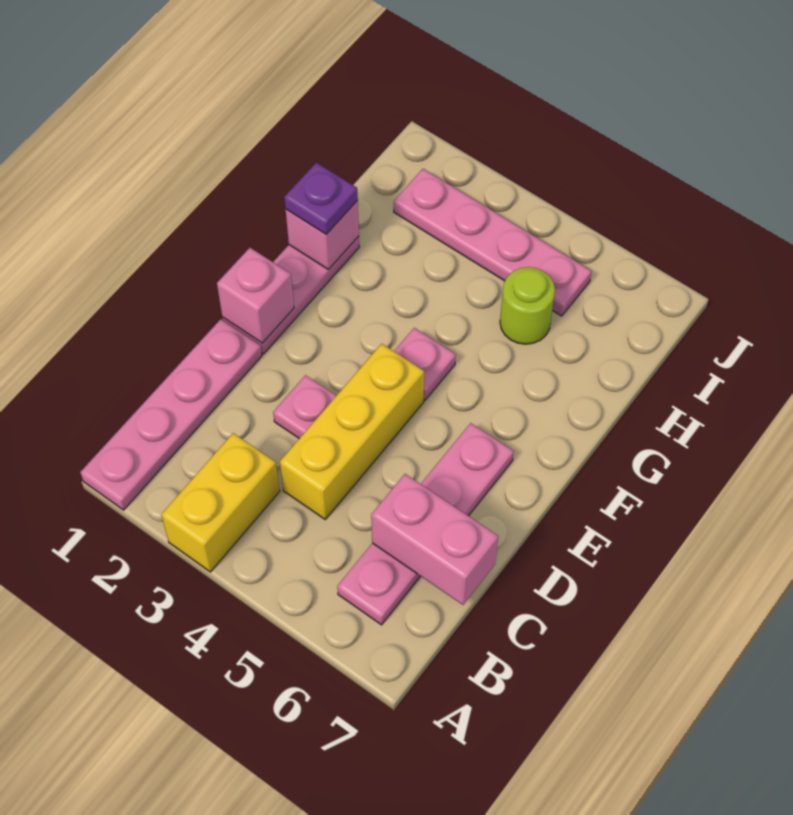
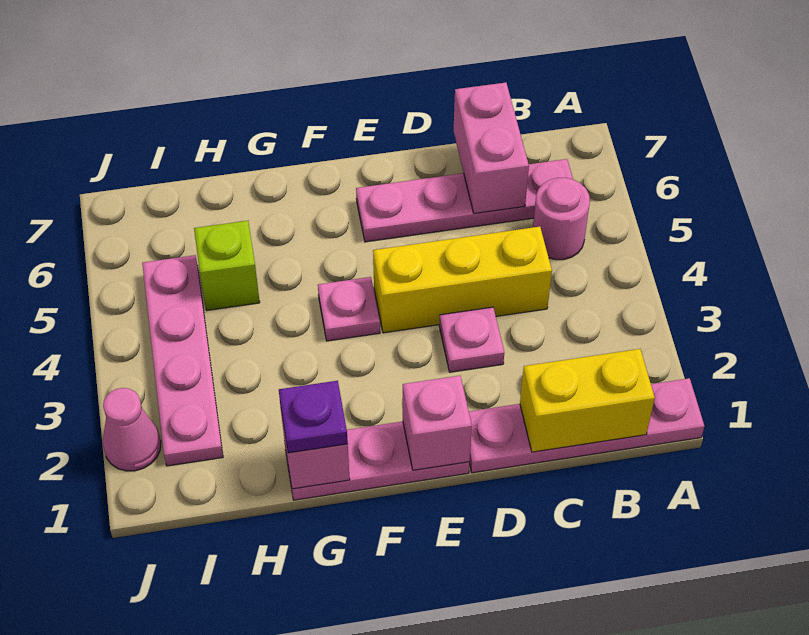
yellow brick A3:B3 level 1 -> yellow brick B1:C1 level 2
none -> pink round brick B5 level 1
lime round brick H5 level 1 -> lime brick H5 level 1
none -> pink cone J2 level 1

